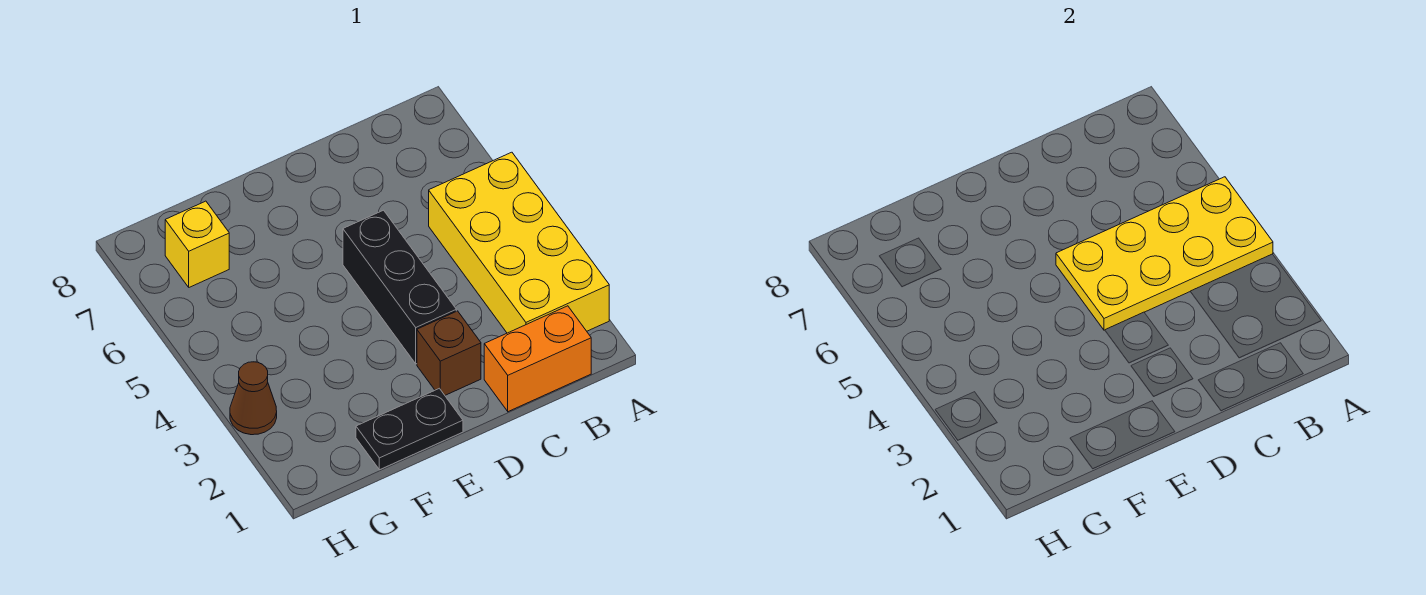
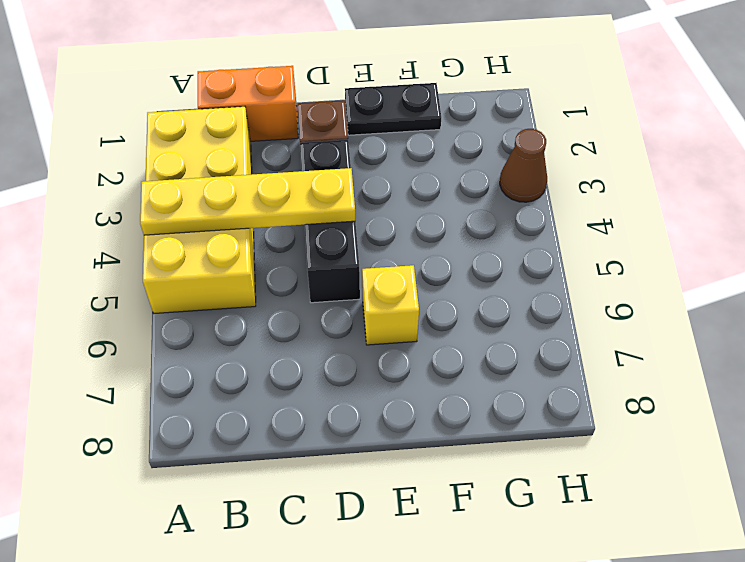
yellow plate A4:D5 level 2 -> yellow plate A4:D4 level 2
yellow brick G7 level 1 -> yellow brick E6 level 1

